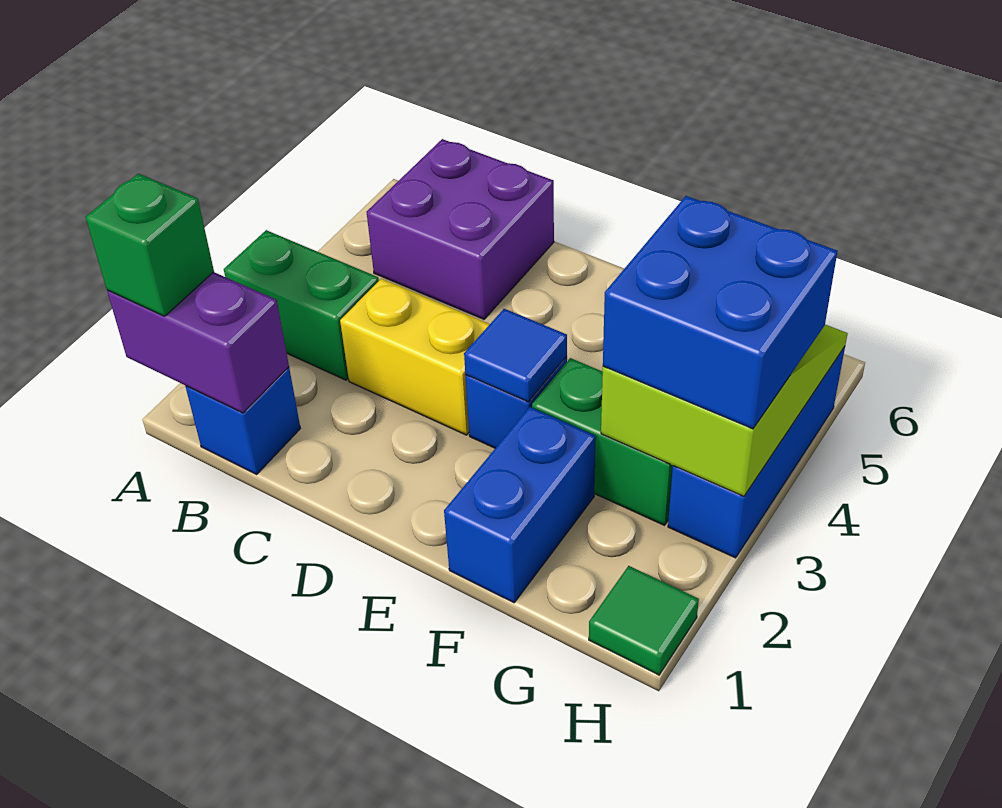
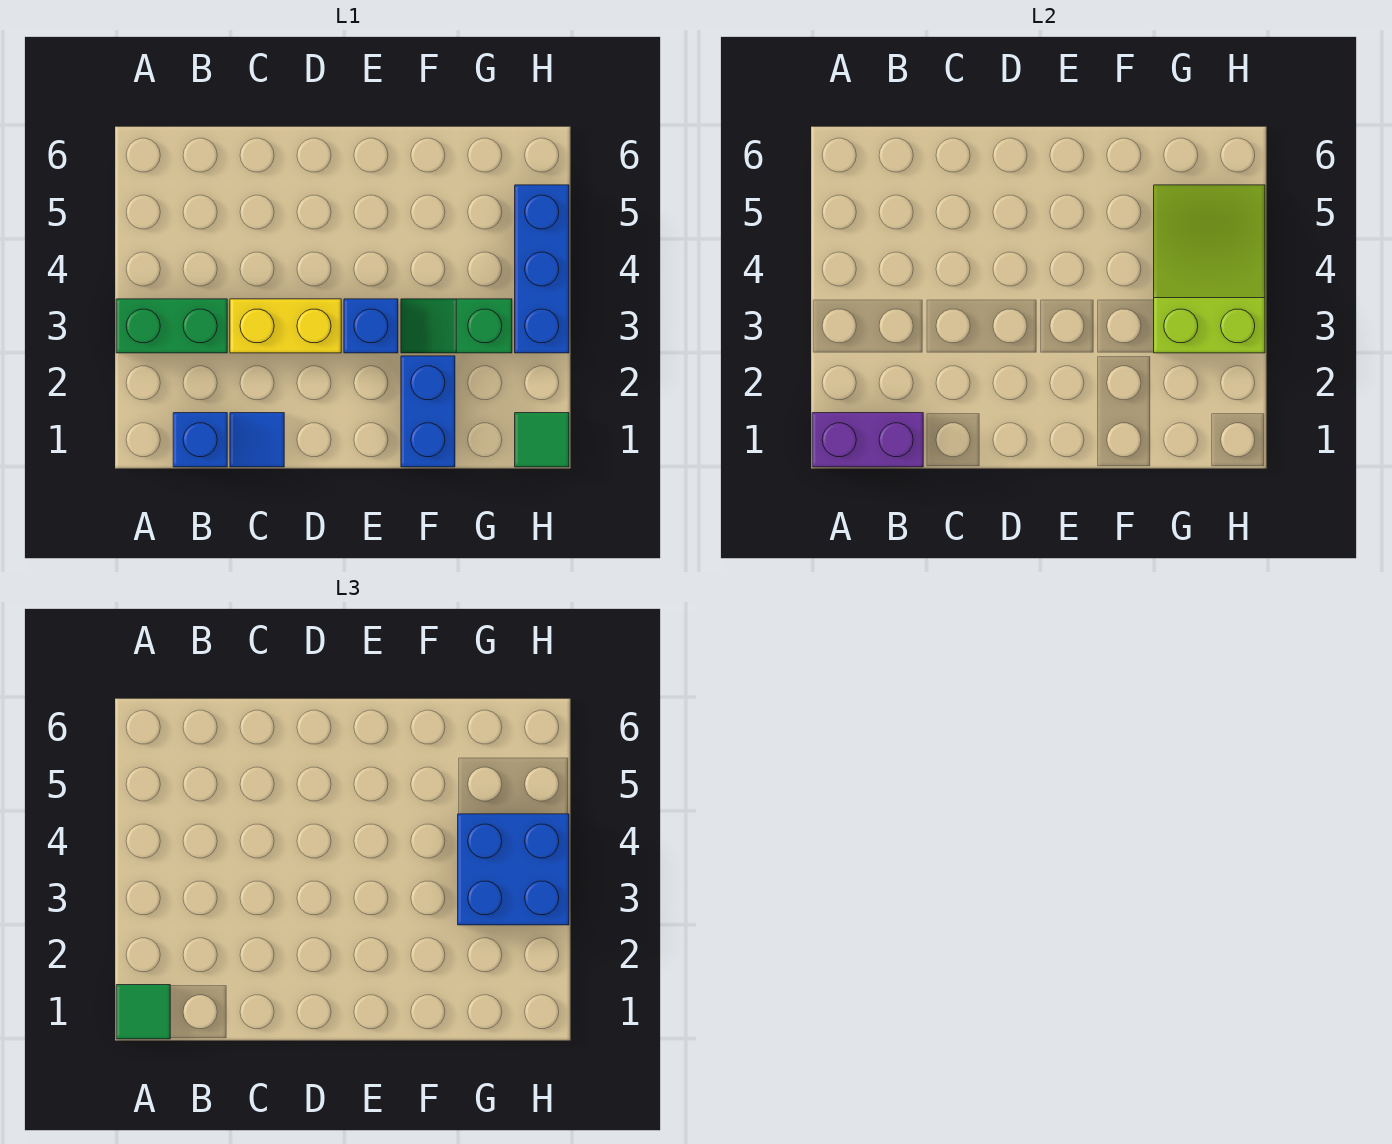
green brick A1 level 3 -> green tile A1 level 3
purple brick B5:C6 level 1 -> none
blue tile E3 level 2 -> blue tile C1 level 1
green brick F3:G3 level 1 -> green slope F3:G3 level 1 top G

